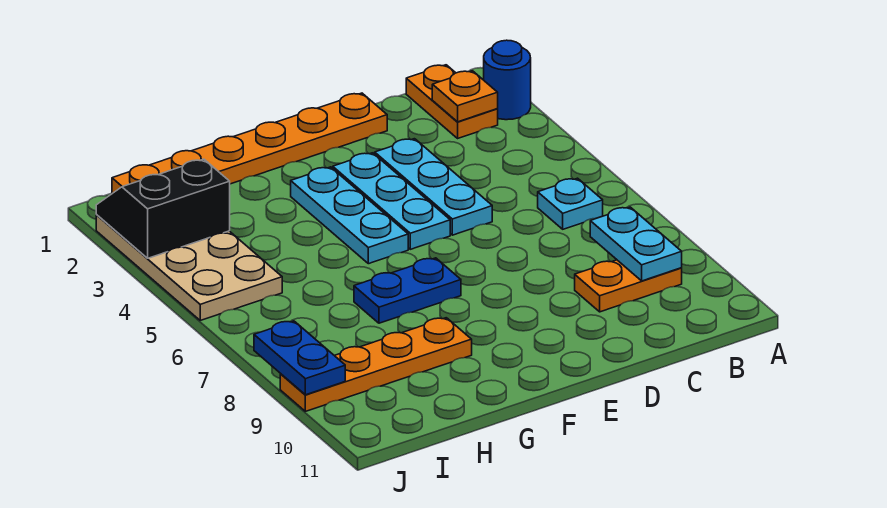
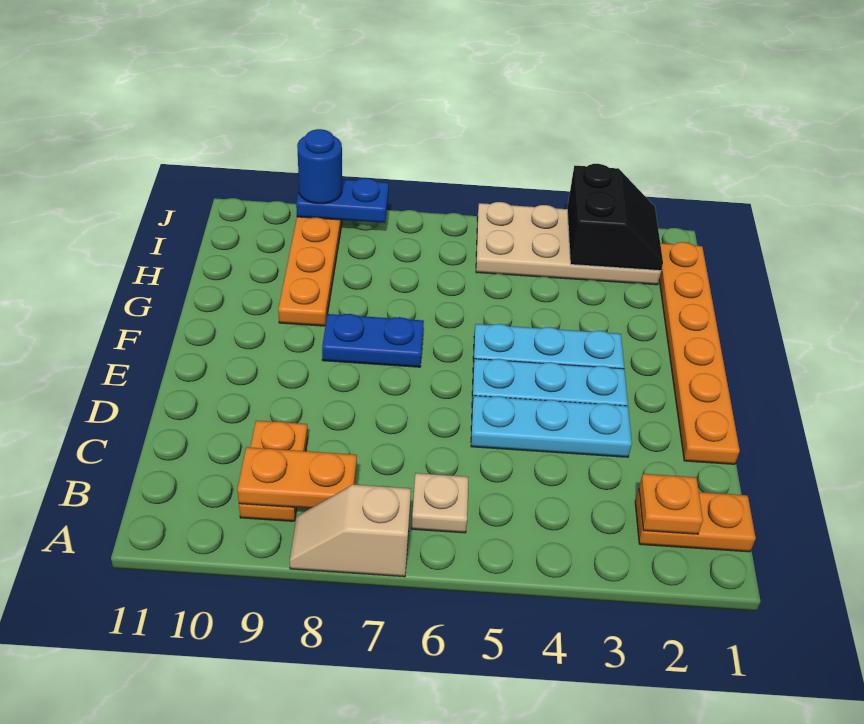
blue round brick A2 level 1 -> blue round brick J9 level 3
none -> tan slope A7:A8 level 1 top 7
cyan plate B6 level 1 -> tan plate B6 level 1
cyan plate B8:B9 level 2 -> orange plate B8:B9 level 2
blue plate F7:G7 level 1 -> blue plate F7:F8 level 1

